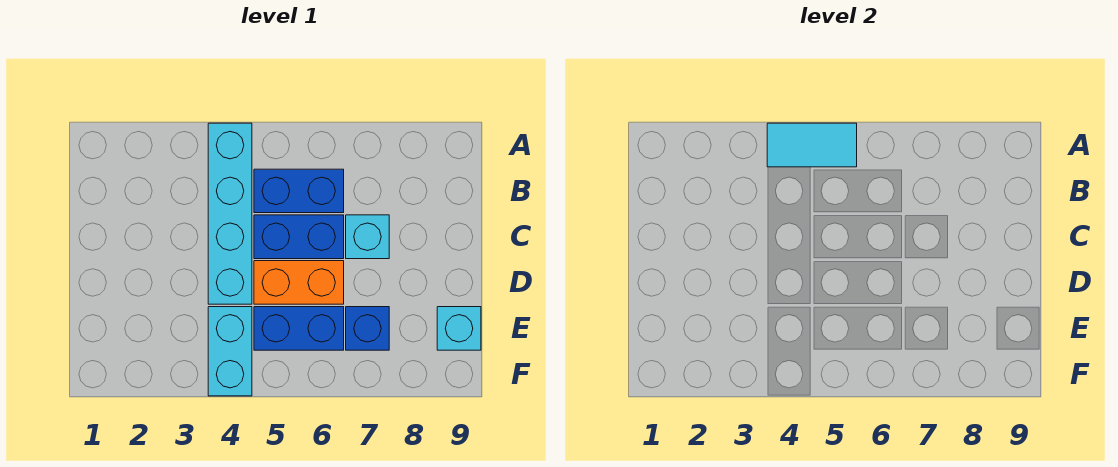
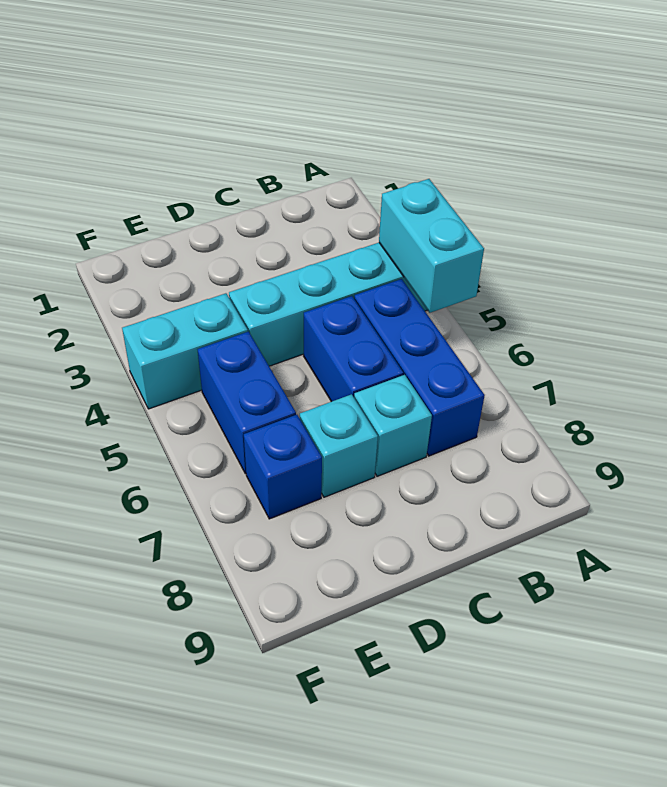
cyan tile A4:A5 level 2 -> cyan brick A4:A5 level 2
blue brick B5:B6 level 1 -> blue brick B5:B7 level 1
orange brick D5:D6 level 1 -> none
cyan brick E9 level 1 -> cyan brick D7 level 1

